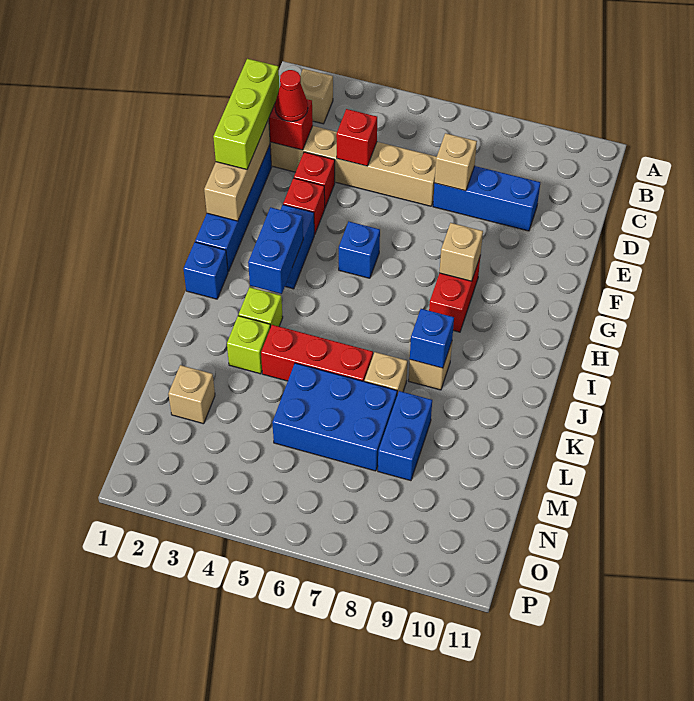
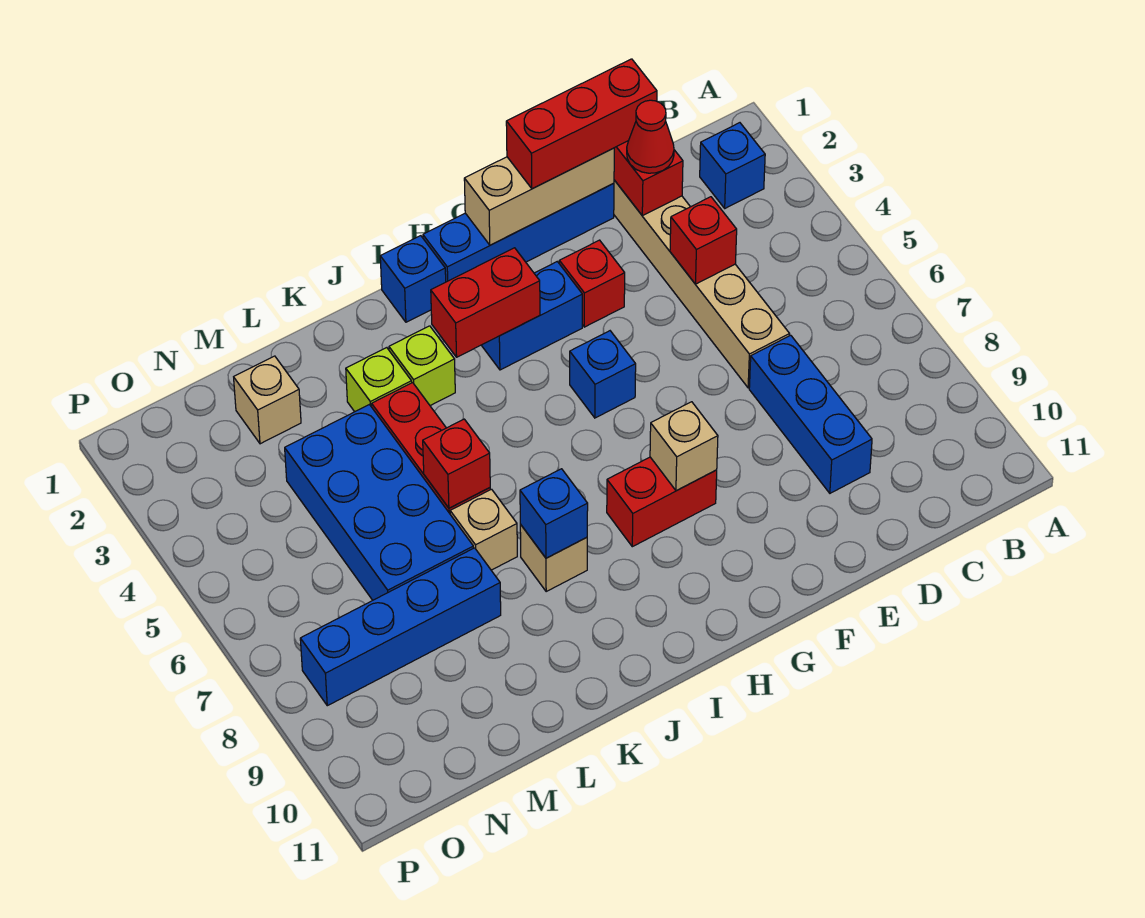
tan brick B2 level 1 -> blue brick B2 level 1
lime brick D1:F1 level 3 -> red brick D1:F1 level 3
tan brick D7 level 2 -> none
red brick E3 level 1 -> red brick K6 level 2
blue brick H3:I3 level 2 -> red brick H3:I3 level 2
blue brick L5:M7 level 1 -> blue brick L4:M7 level 1
blue brick L8:M8 level 1 -> blue brick L8:O8 level 1

